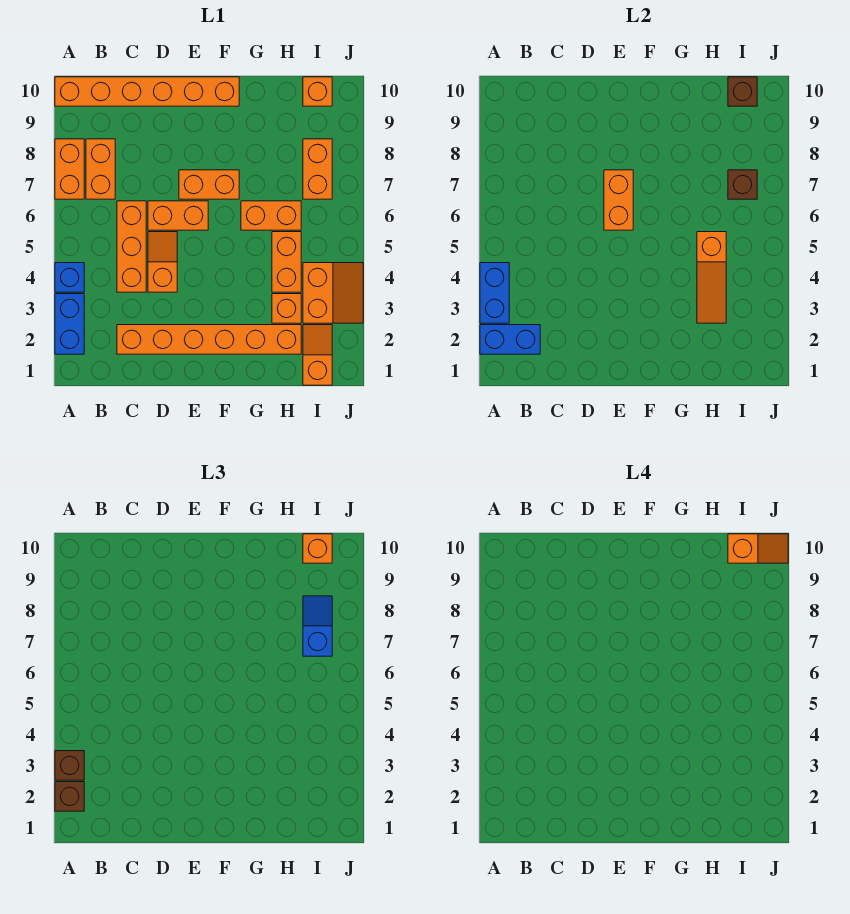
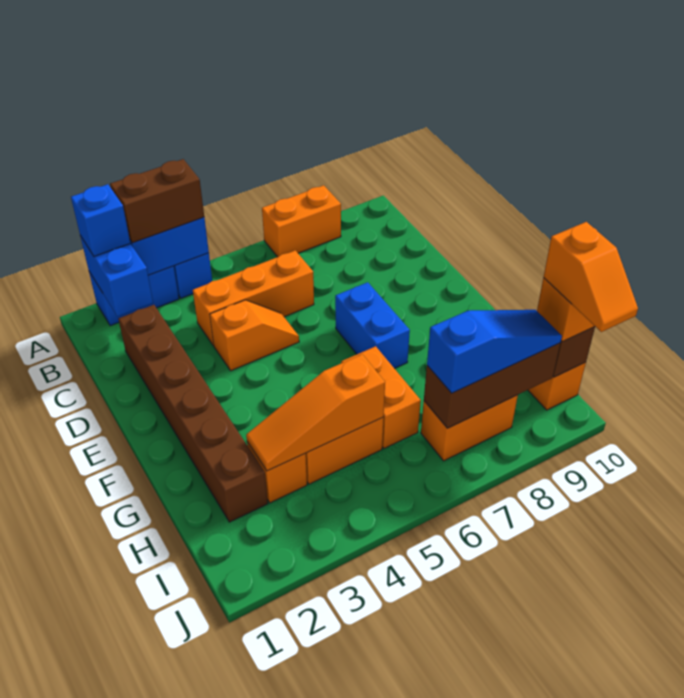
brown brick A2 level 3 -> blue brick A2 level 3
brown brick A3 level 3 -> brown brick A3:A4 level 3
orange brick A10:F10 level 1 -> none
orange brick B7:B8 level 1 -> none
orange brick C2:H2 level 1 -> brown brick C2:H2 level 1
orange brick D6:E6 level 1 -> none
orange brick E6:E7 level 2 -> none
orange brick E7:F7 level 1 -> blue brick E7:F7 level 1
orange slope I1:I2 level 1 top 1 -> none
orange slope I3:J4 level 1 top I -> none
brown brick I7 level 2 -> brown brick I7:I9 level 2
blue slope I7:I8 level 3 top 7 -> blue slope I7:I9 level 3 top 7

